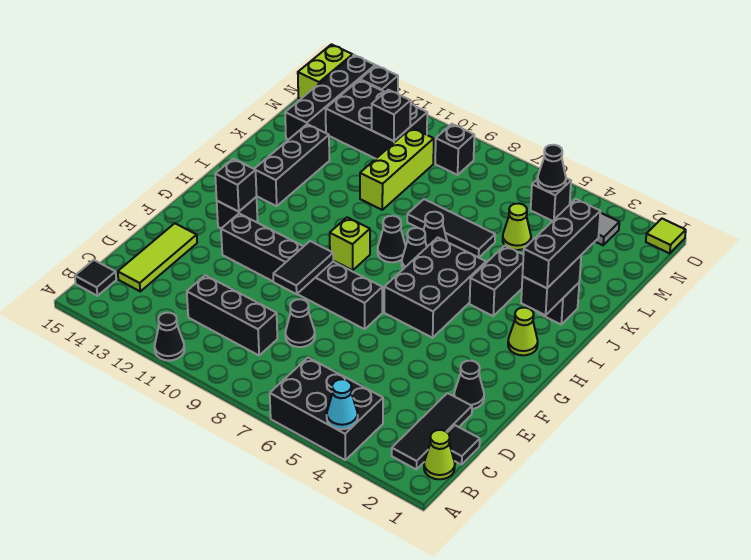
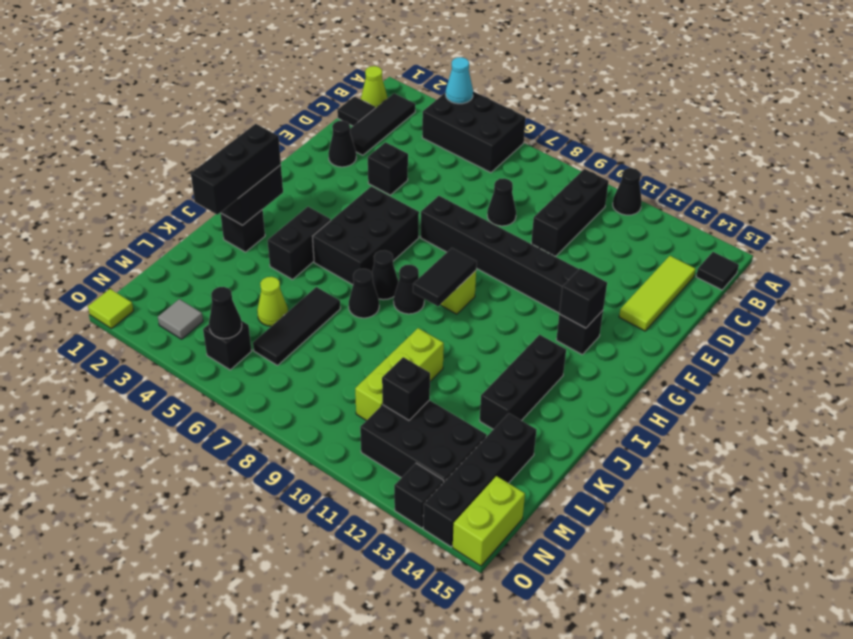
black brick C9:C11 level 1 -> black brick B10:D10 level 1
black tile E9:F9 level 2 -> black tile H9:I9 level 2
lime cone H2 level 1 -> none
black tile K6:K8 level 1 -> black tile K6:M6 level 1
black brick N9 level 1 -> black brick E4 level 1

